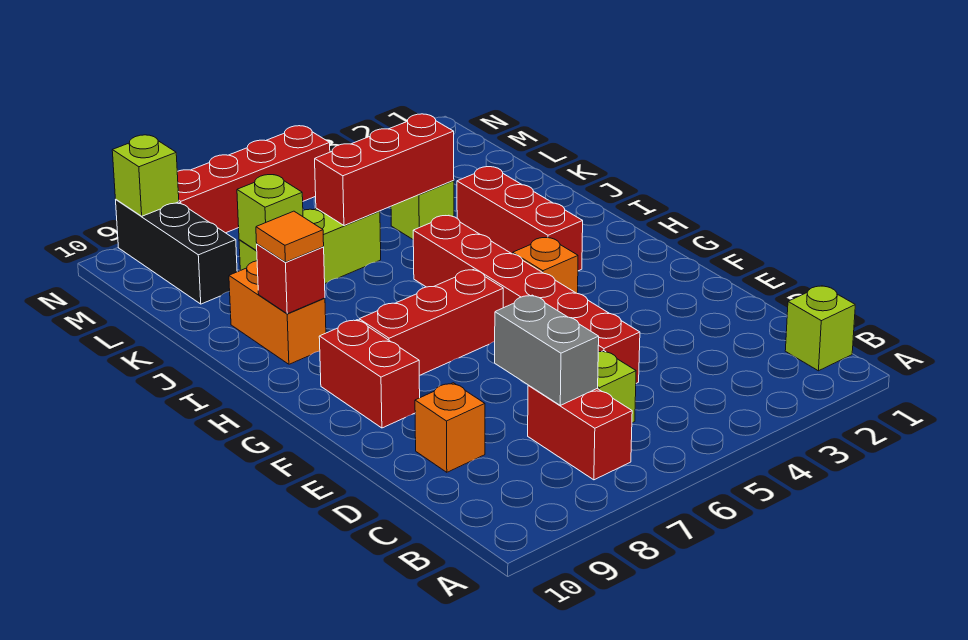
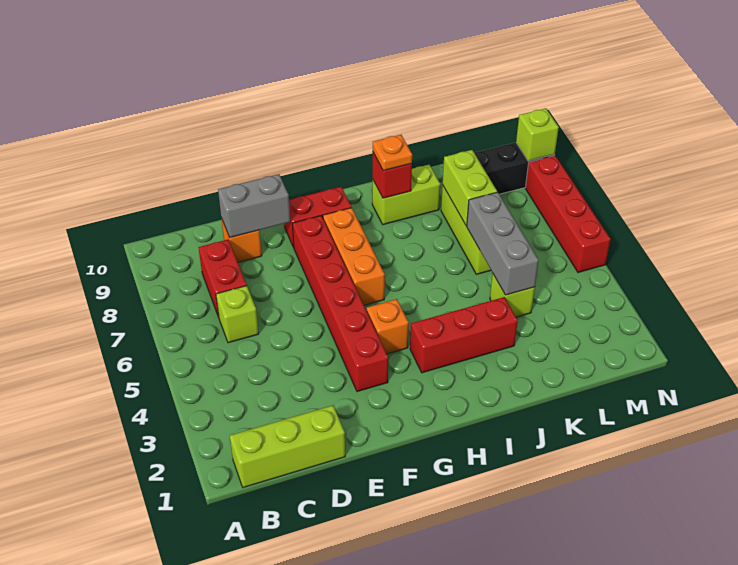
lime brick B1 level 1 -> lime brick B1:D1 level 1
red brick B7:C7 level 1 -> red brick C7:C8 level 1
grey brick C7:D7 level 2 -> grey brick D9:E9 level 2
red brick D5:I5 level 1 -> red brick F3:F8 level 1
red brick G6:G8 level 1 -> orange brick G6:G8 level 1
orange brick I9:J9 level 1 -> lime brick I9:J9 level 1
orange tile I9 level 3 -> orange plate I9 level 3
red brick K4:K6 level 2 -> grey brick K4:K6 level 2
lime brick K8 level 2 -> lime brick K7:K8 level 2

